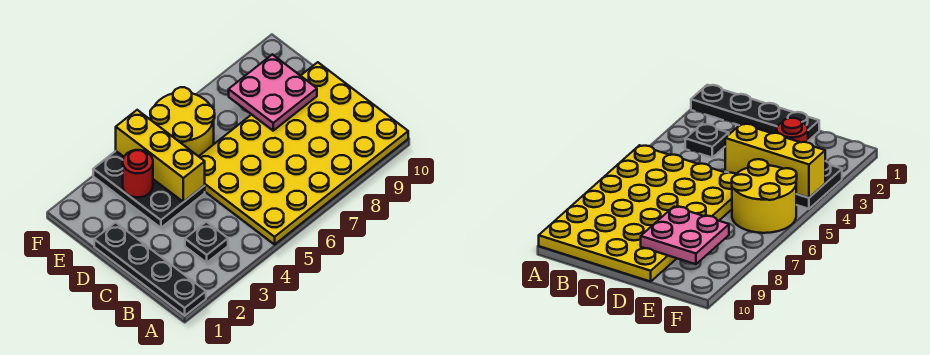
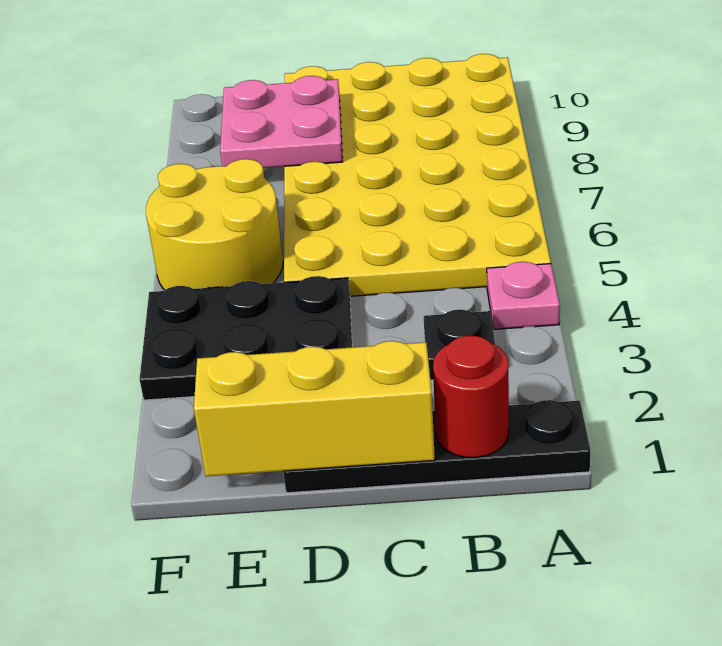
none -> pink plate A4 level 1
yellow brick D4:F4 level 2 -> yellow brick C1:E1 level 2
red round brick E3 level 2 -> red round brick B1 level 2

